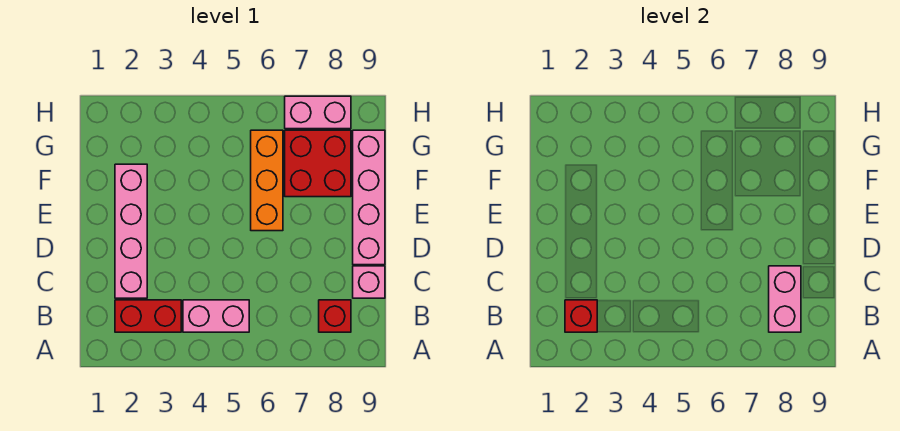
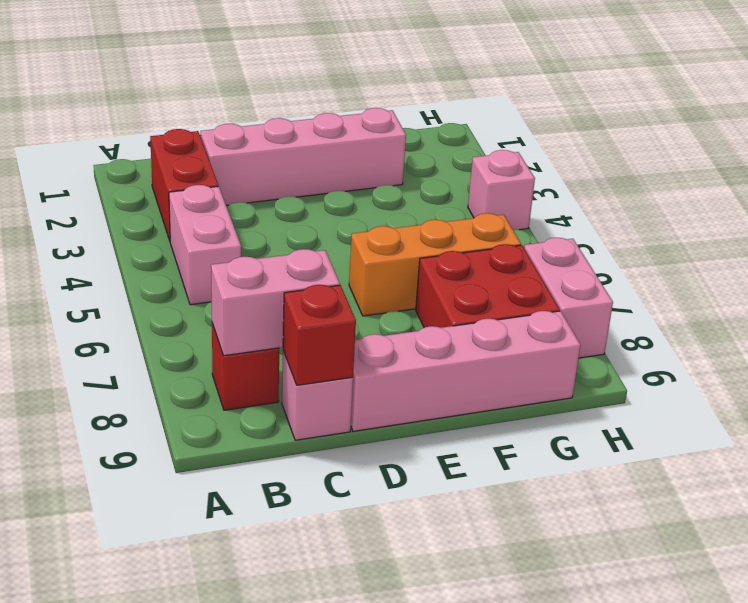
red brick B2 level 2 -> red brick C9 level 2
none -> pink brick H4 level 1

